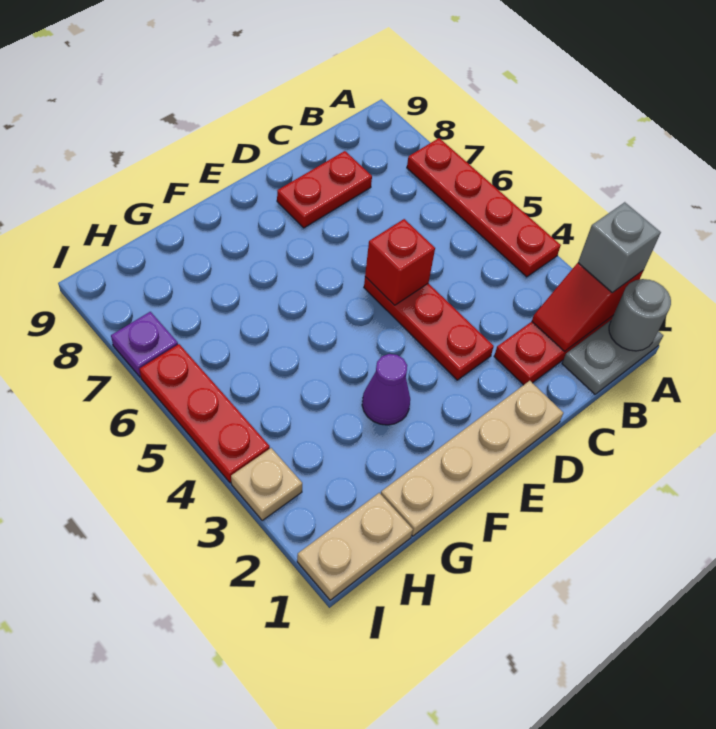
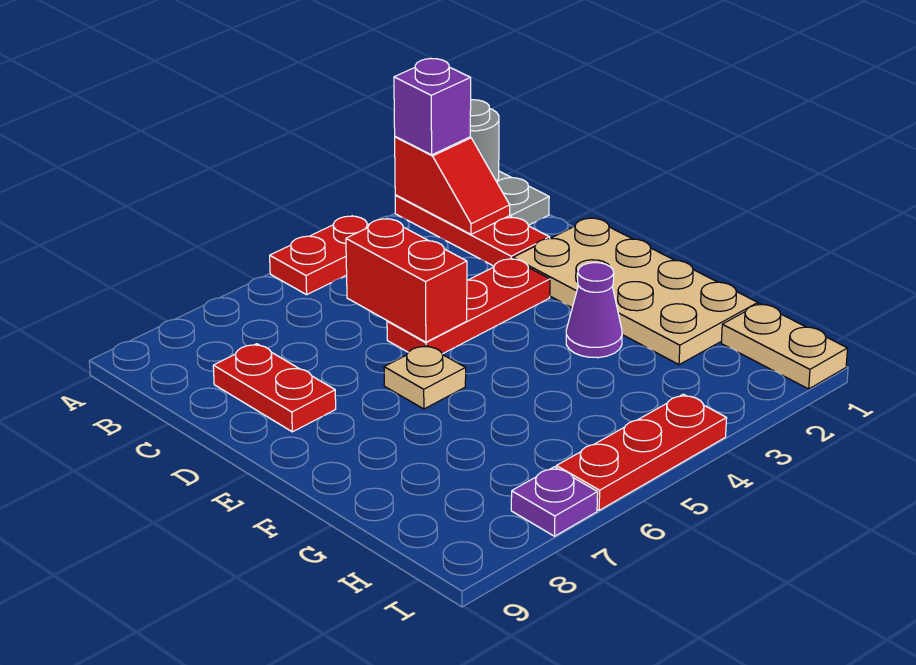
grey brick A2 level 3 -> purple brick A2 level 3
red plate A4:A7 level 1 -> red plate A4:A5 level 1
tan plate D1:G1 level 1 -> tan plate D1:G2 level 1
red brick D5 level 2 -> red brick C5:D5 level 2
tan plate I3 level 1 -> tan plate E6 level 1

